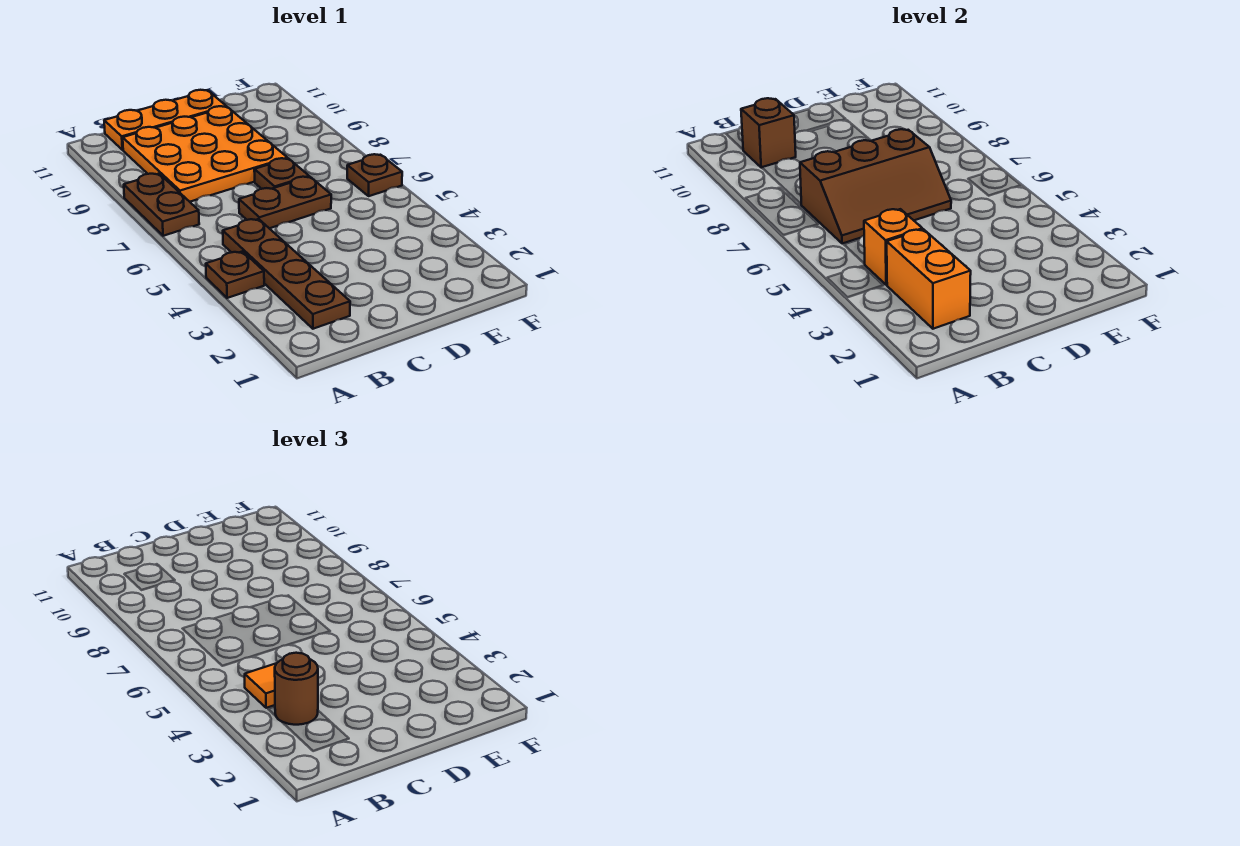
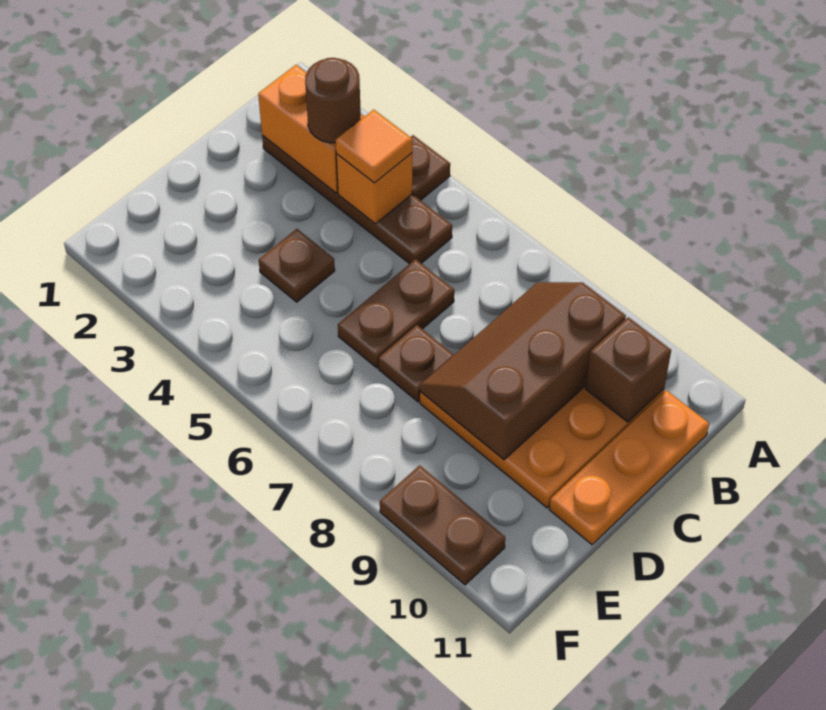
brown plate A7:A8 level 1 -> brown plate F9:F10 level 1
brown slope B6:D7 level 2 top 7 -> brown slope B8:D9 level 2 top 9
brown plate F6 level 1 -> brown plate D4 level 1

